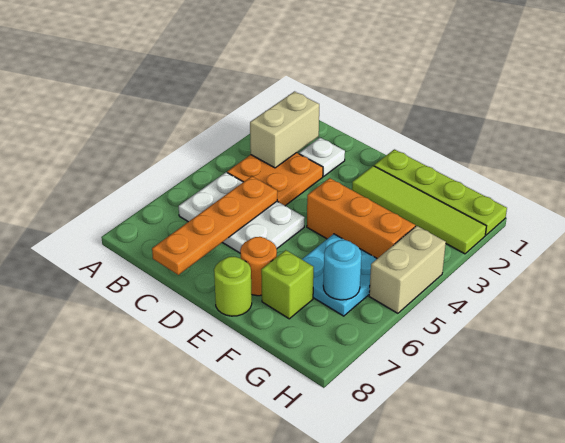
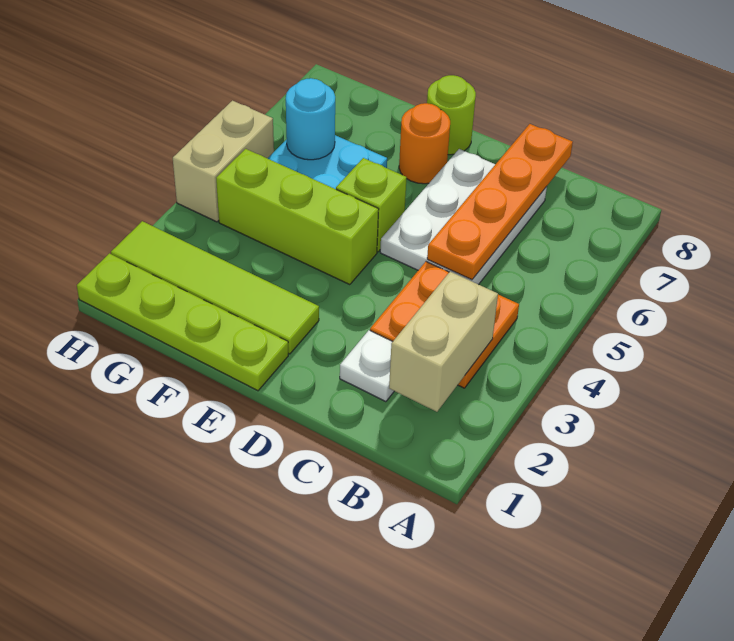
white plate B5:D6 level 1 -> white plate C5:D7 level 1
orange brick E4:G4 level 1 -> lime brick E4:G4 level 1
lime brick F7 level 1 -> lime brick E5 level 1

